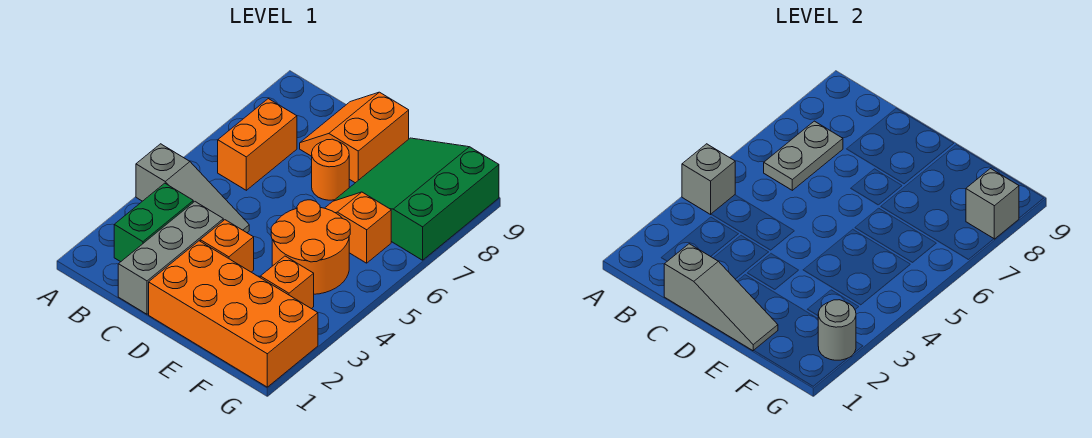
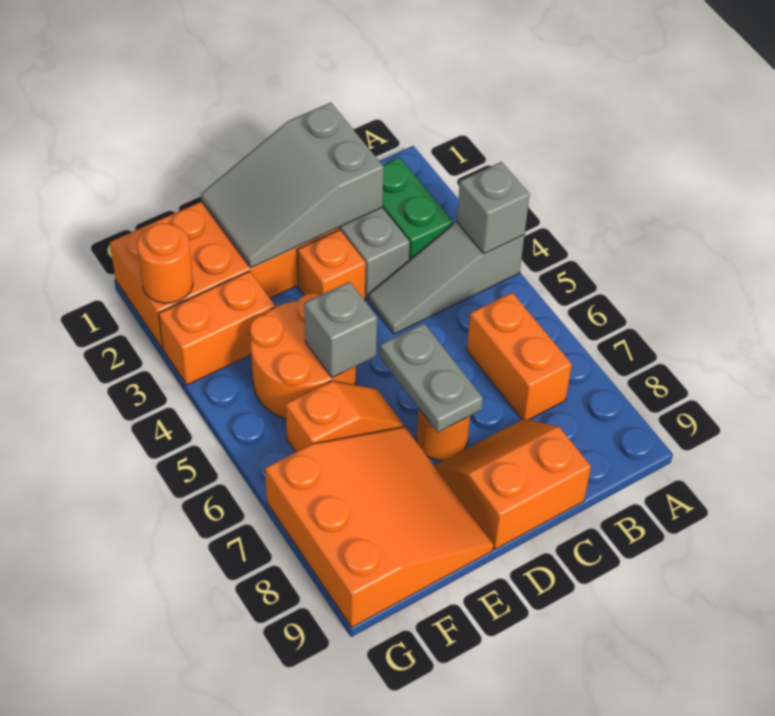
grey plate B6:B7 level 2 -> grey plate D6:D7 level 2
grey slope C1:E1 level 2 top C -> grey slope C1:E2 level 2 top C
orange slope C8:D9 level 1 top D -> orange slope C8:D9 level 1 top 9
green slope E7:G9 level 1 top G -> orange slope E7:G9 level 1 top G
orange brick F3 level 1 -> orange brick F3:G3 level 1
grey round brick G2 level 2 -> orange round brick G2 level 2
grey brick G8 level 2 -> grey brick E5 level 2

